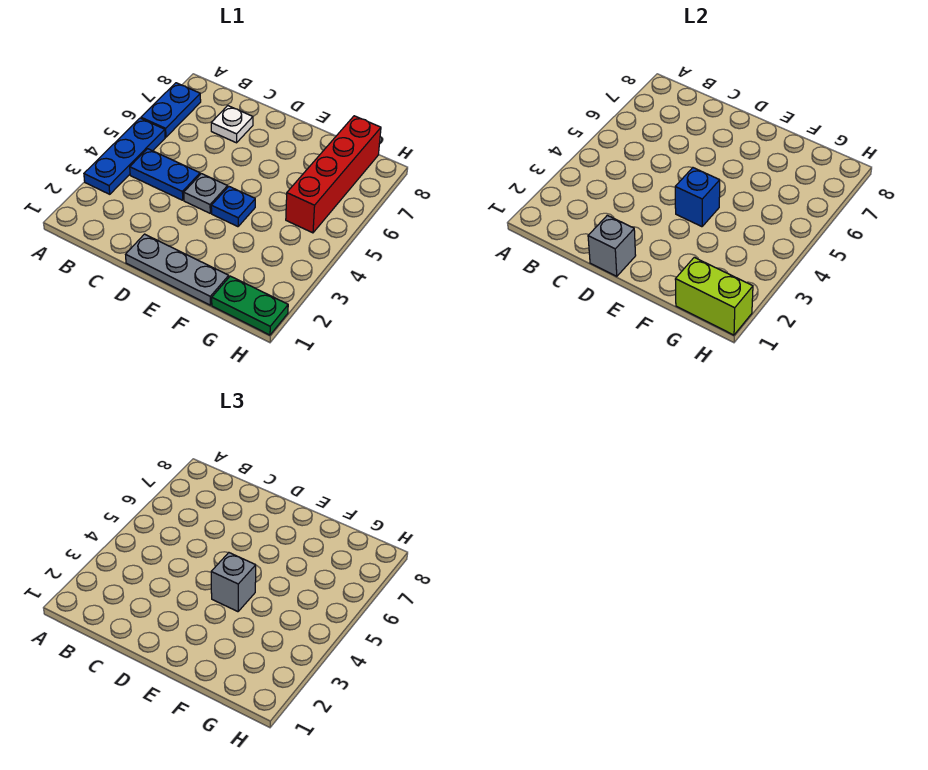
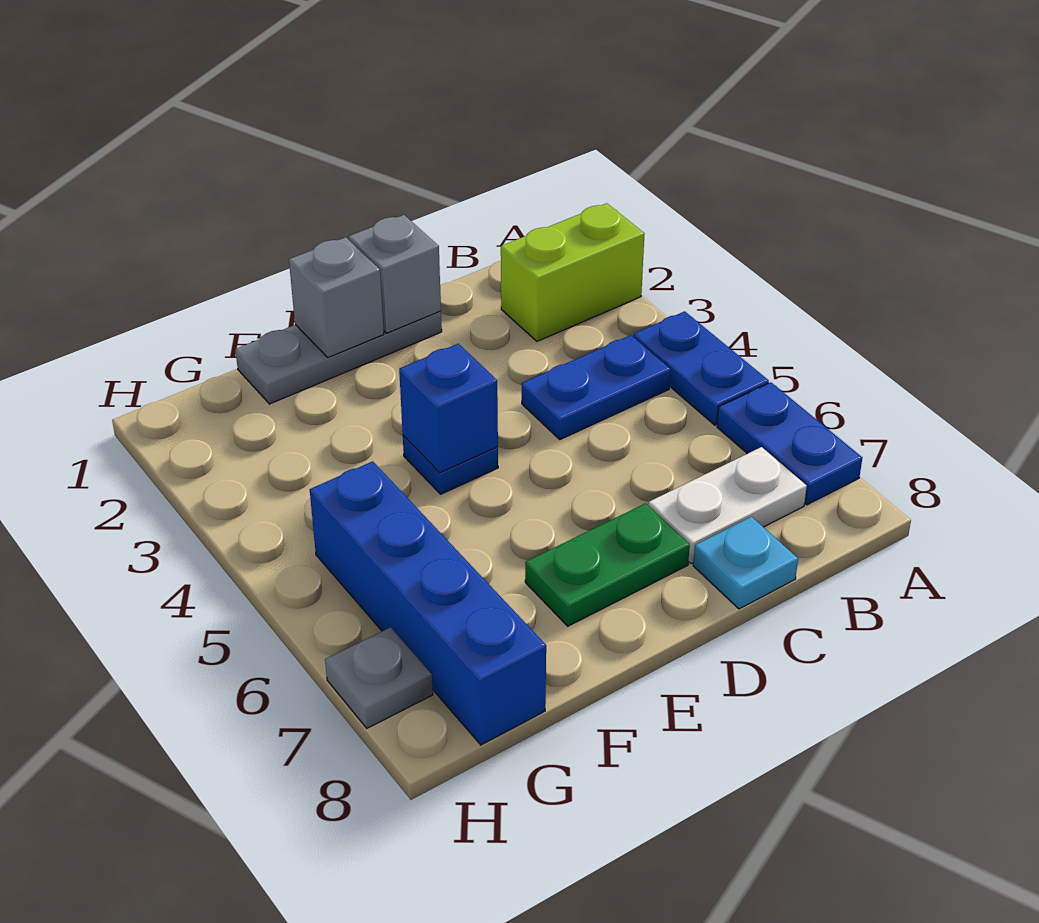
blue plate A3:A5 level 1 -> blue plate A4:A5 level 1
white plate C7 level 1 -> white plate B7:C7 level 1
none -> cyan plate C8 level 1
grey plate D4 level 1 -> grey plate H7 level 1
grey brick E4 level 3 -> grey brick E1 level 2
green plate G1:H1 level 1 -> green plate D7:E7 level 1
lime brick G1:H1 level 2 -> lime brick A2:B2 level 1
red brick G5:G8 level 1 -> blue brick G5:G8 level 1

